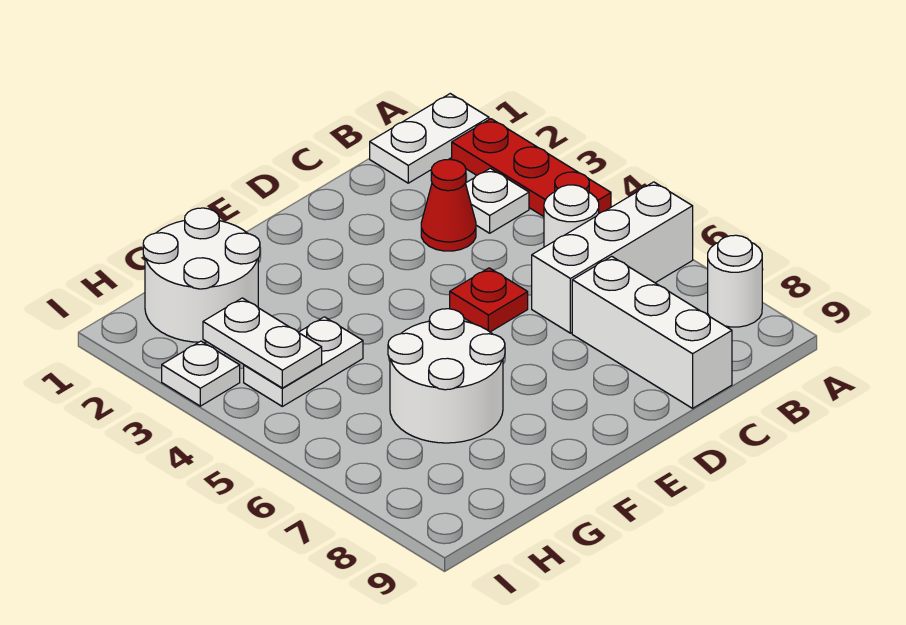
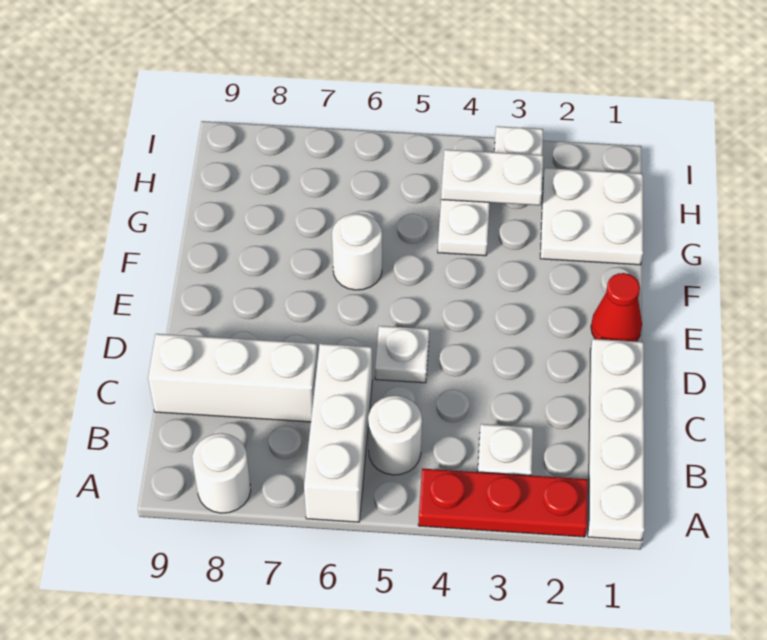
white plate A1:B1 level 1 -> white plate A1:D1 level 1
red cone C3 level 1 -> red cone E1 level 1
red plate D5 level 1 -> white plate D5 level 1
white round brick F6:G7 level 1 -> white round brick F6 level 1
white round brick G1:H2 level 1 -> white plate G1:H2 level 1

